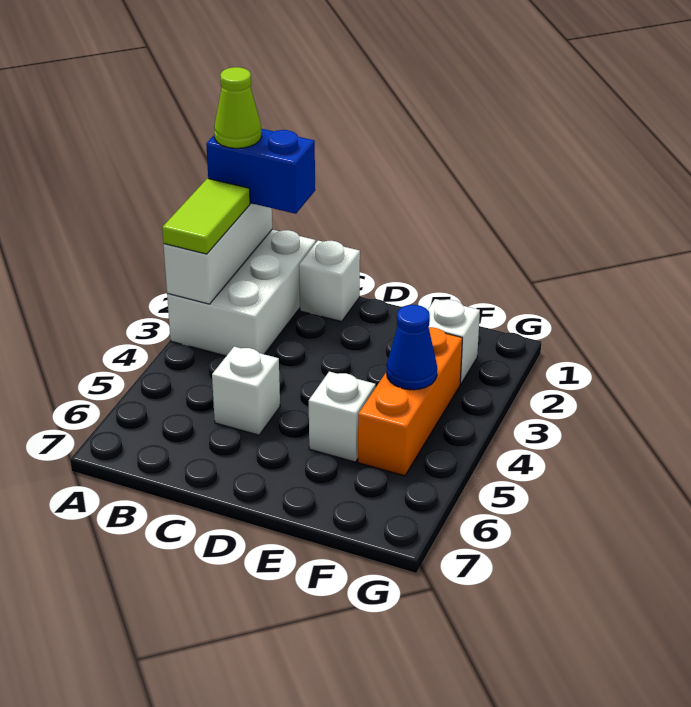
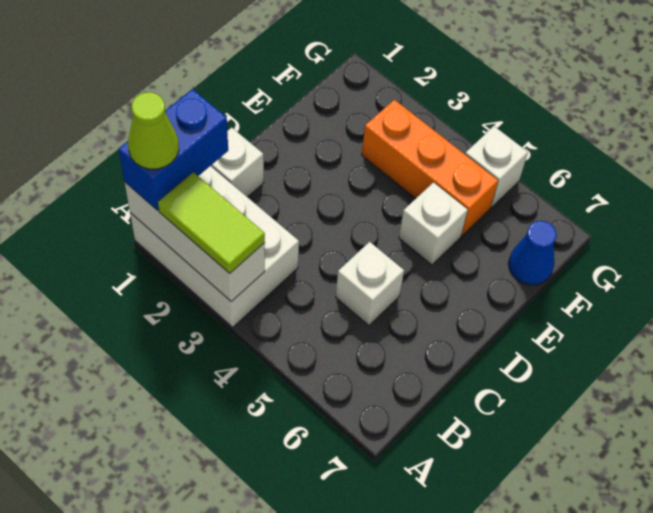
white brick F2 level 1 -> white brick G5 level 1
blue cone F4 level 2 -> blue cone F7 level 1

